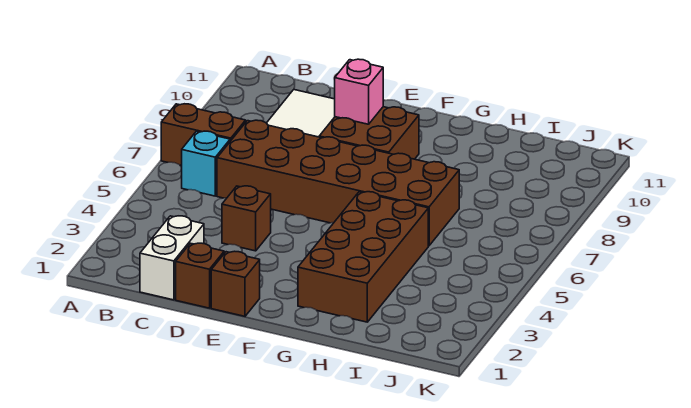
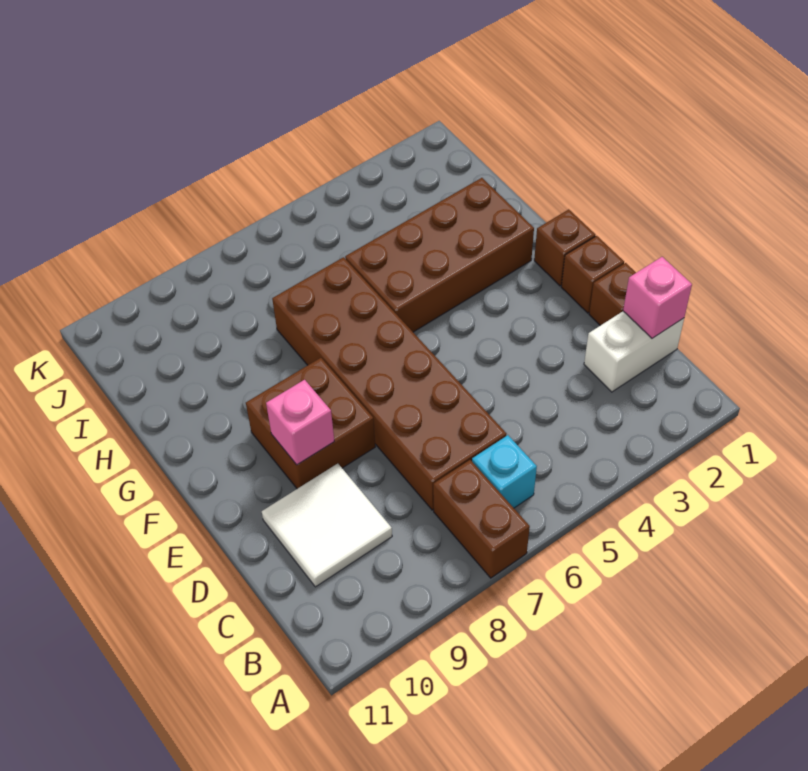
none -> pink brick C1 level 2
brown brick D4 level 1 -> brown brick F1 level 1

